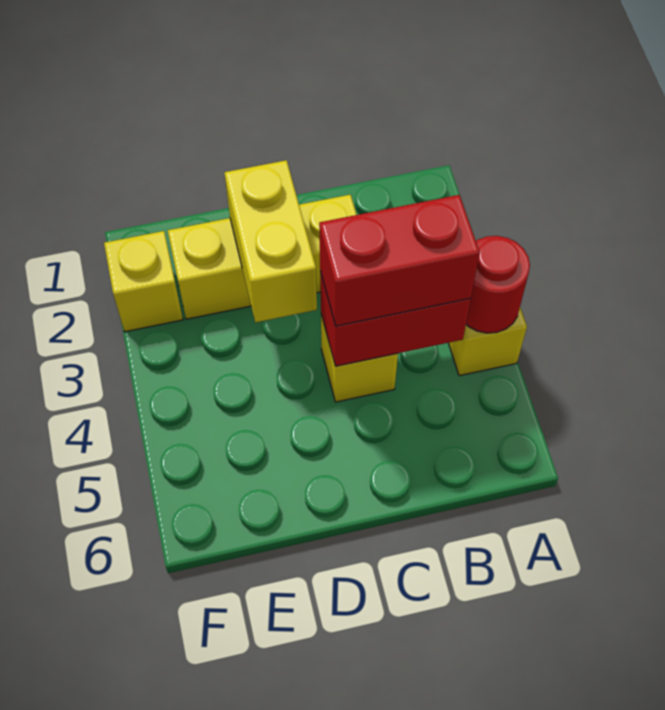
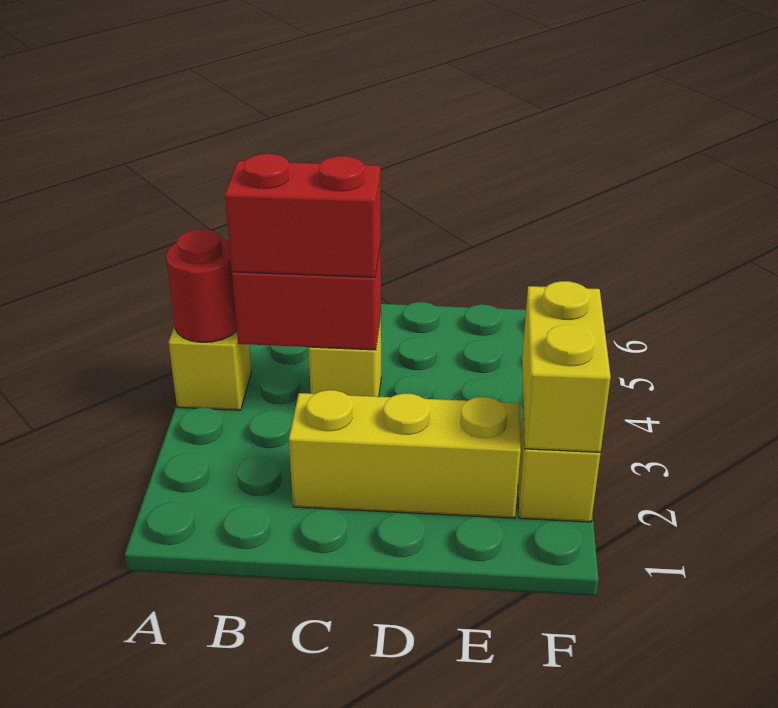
yellow brick D2:D3 level 2 -> yellow brick F2:F3 level 2

